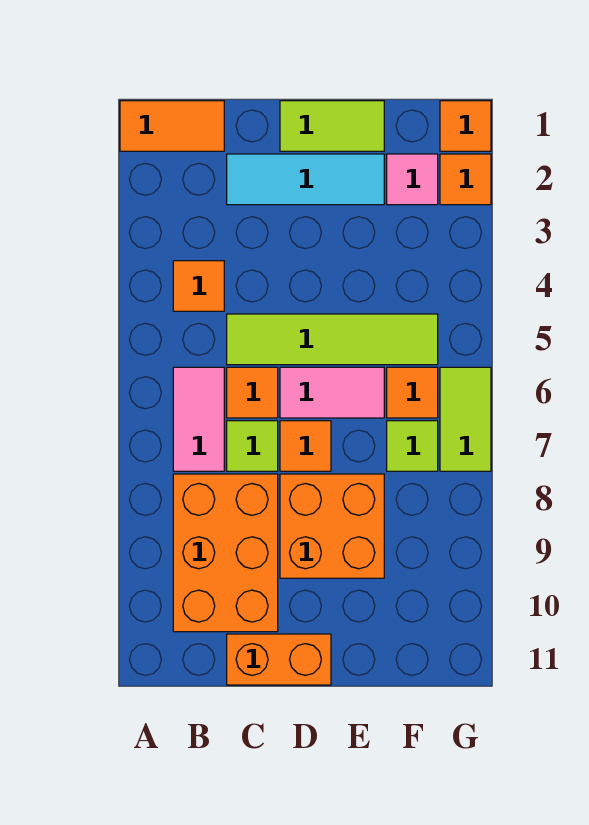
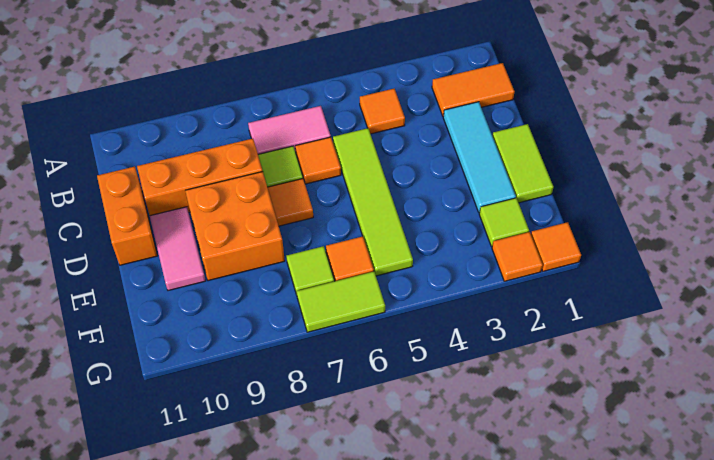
orange tile A1:B1 level 1 -> orange tile B1:B2 level 1
orange brick B8:C10 level 1 -> orange brick C8:C10 level 1
pink tile D6:E6 level 1 -> pink tile D10:E10 level 1
pink tile F2 level 1 -> lime tile F2 level 1

